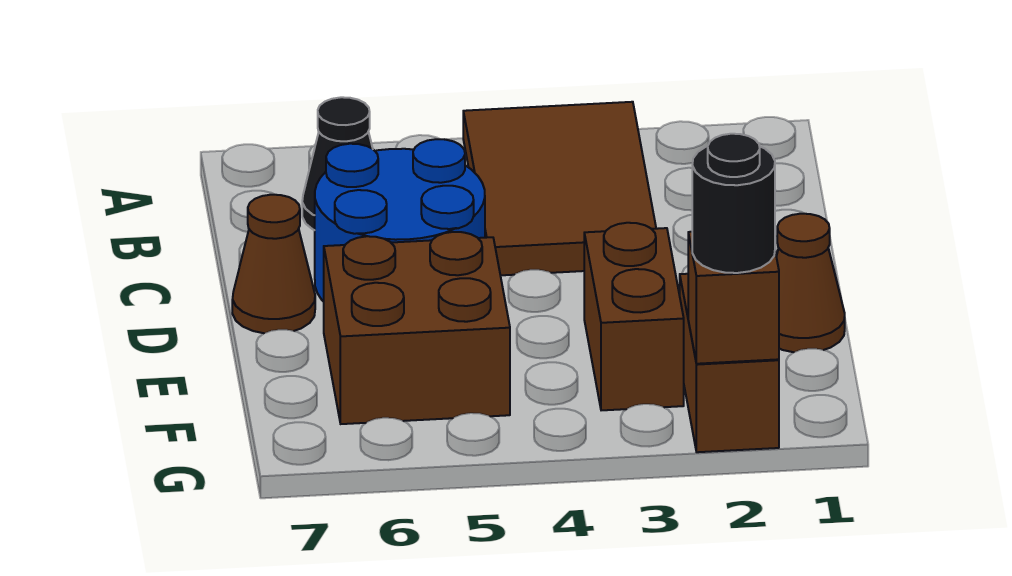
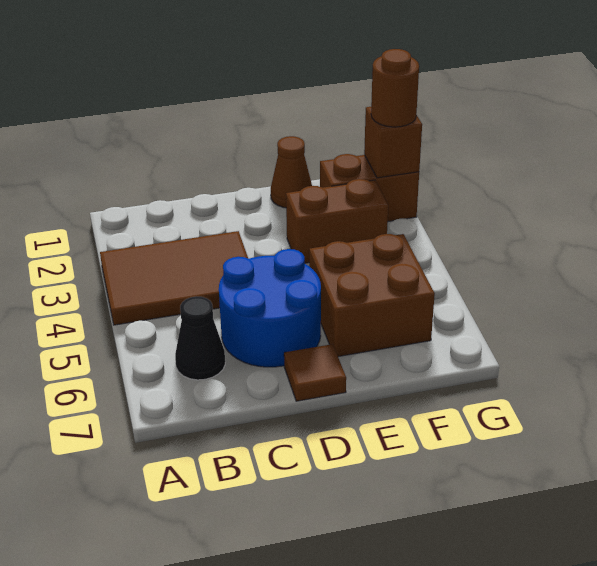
brown cone D7 level 1 -> brown tile D7 level 1
black round brick G2 level 3 -> brown round brick G2 level 3

